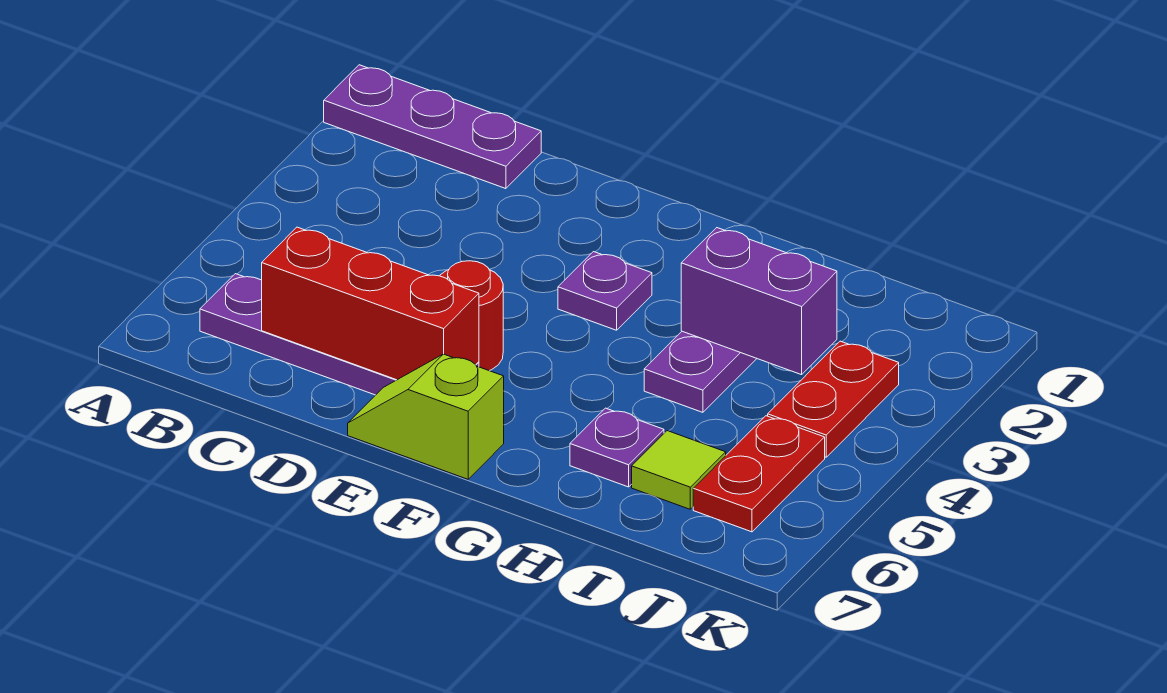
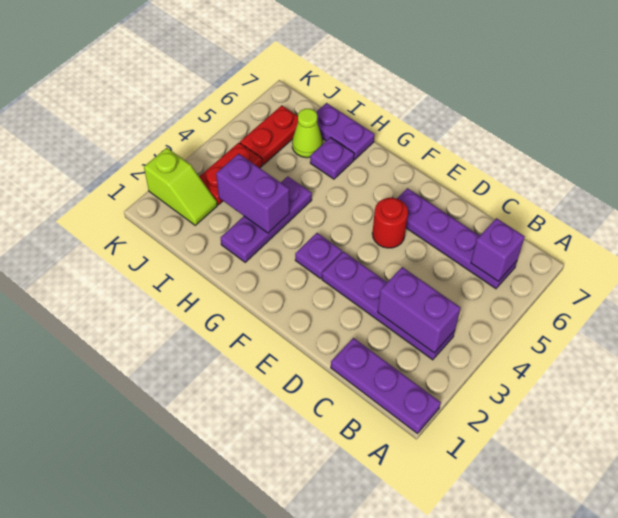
none -> purple plate B3:E3 level 1
none -> purple brick B3:C3 level 2
none -> purple brick B6 level 2
red brick C6:E6 level 2 -> none
lime slope E7:F7 level 1 top F -> lime slope J2:K2 level 1 top K
none -> purple plate H7:I7 level 1
lime tile I6 level 1 -> lime cone I6 level 1

